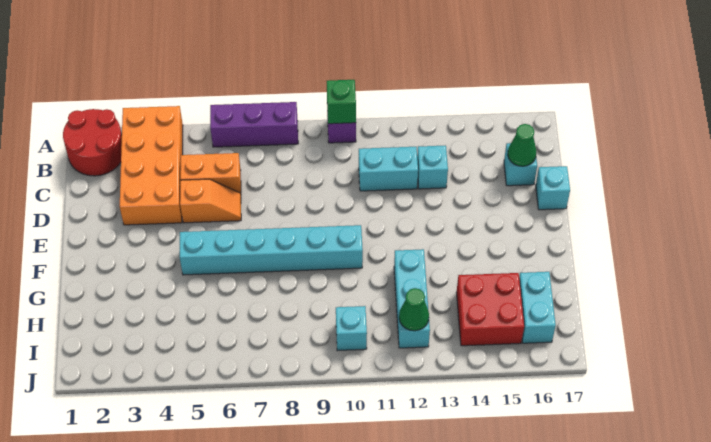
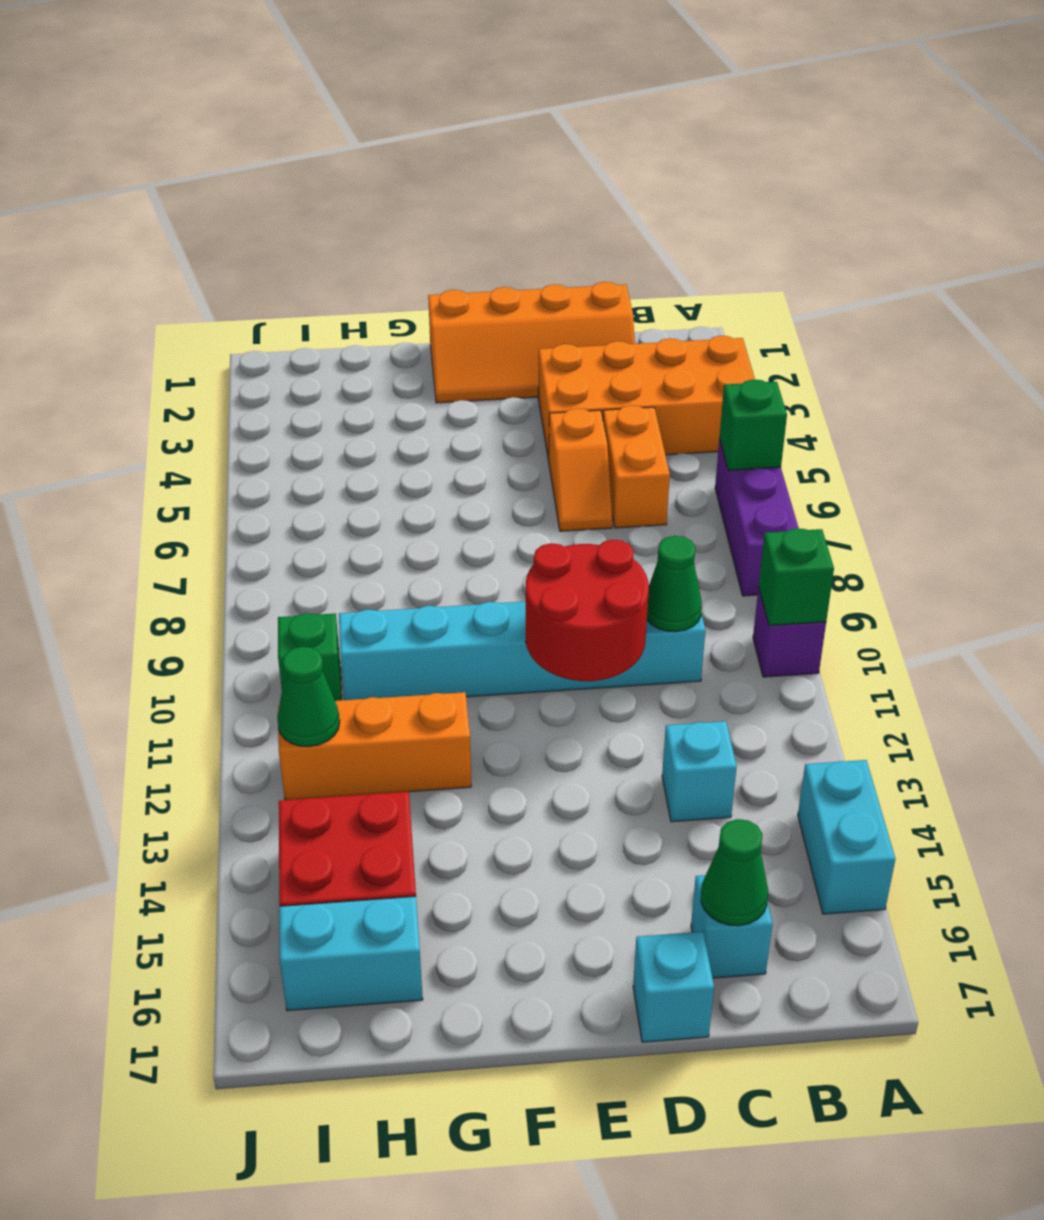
red round brick A1:B2 level 1 -> red round brick D10:E11 level 2
none -> green brick A6 level 2
none -> orange slope C1:F2 level 1 top 1
none -> green cone C10 level 2
cyan brick C11:C12 level 1 -> cyan brick A14:A15 level 1
cyan brick F5:F10 level 1 -> cyan brick C10:H10 level 1
cyan brick G12:I12 level 1 -> orange brick G12:I12 level 1
cyan brick I10 level 1 -> green brick I10 level 1

